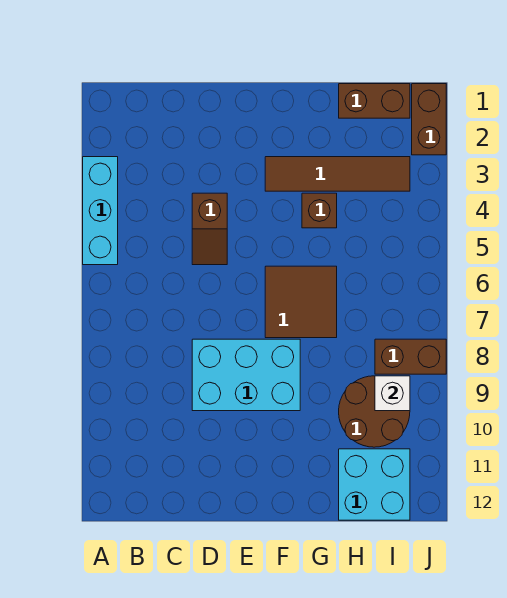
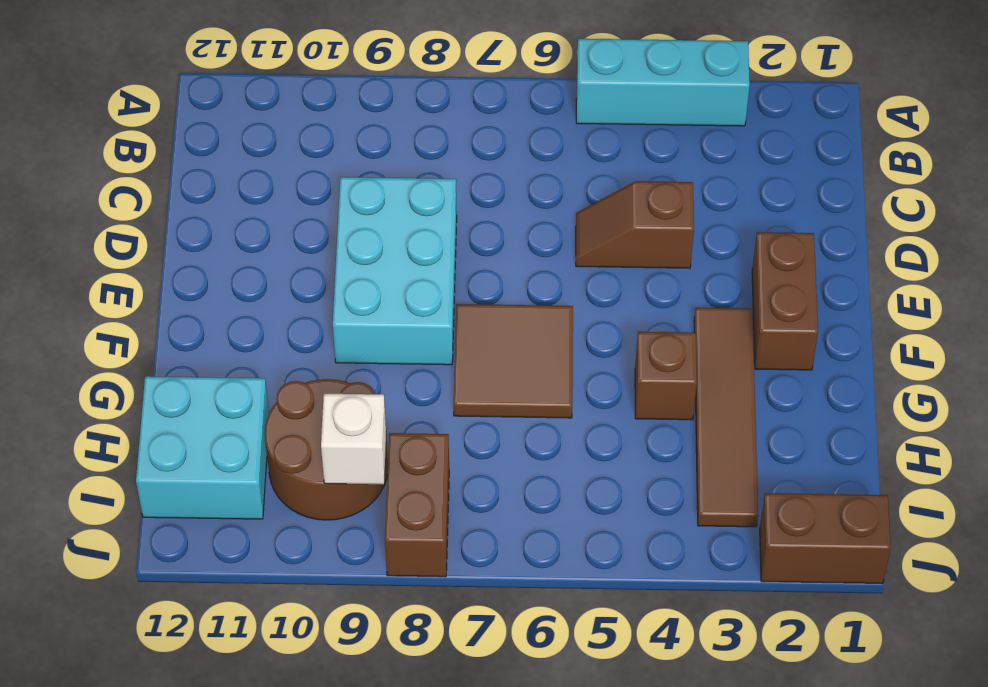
brown brick H1:I1 level 1 -> brown brick E2:F2 level 1

